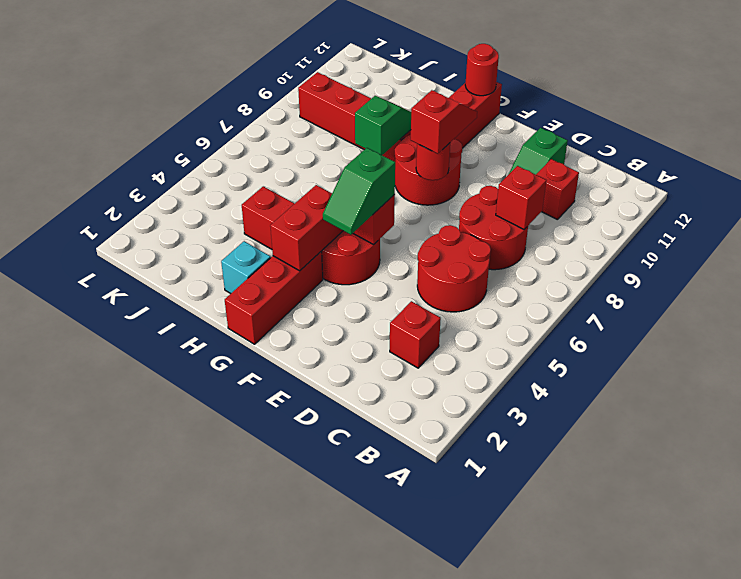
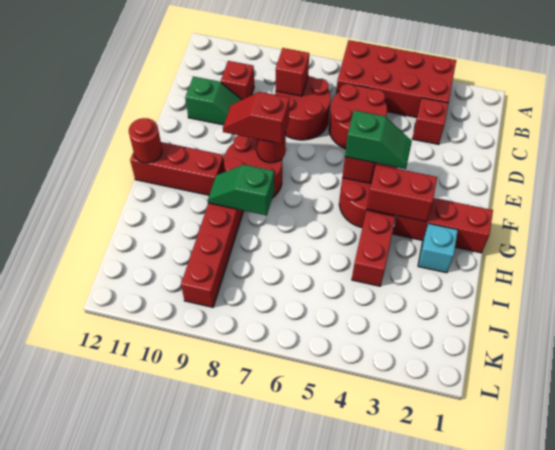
none -> red brick A3:B6 level 1

